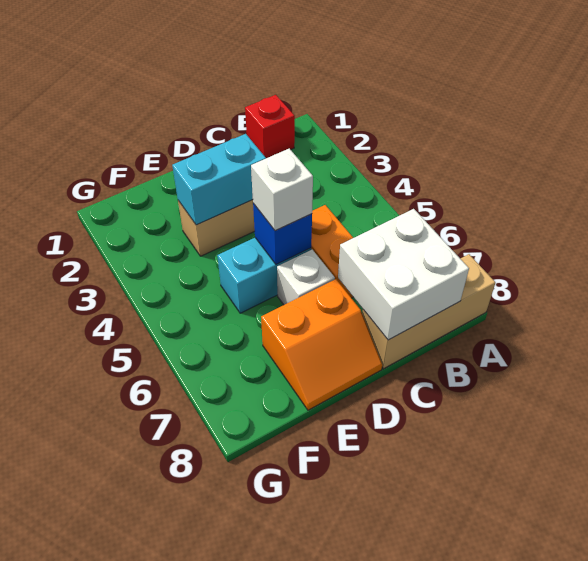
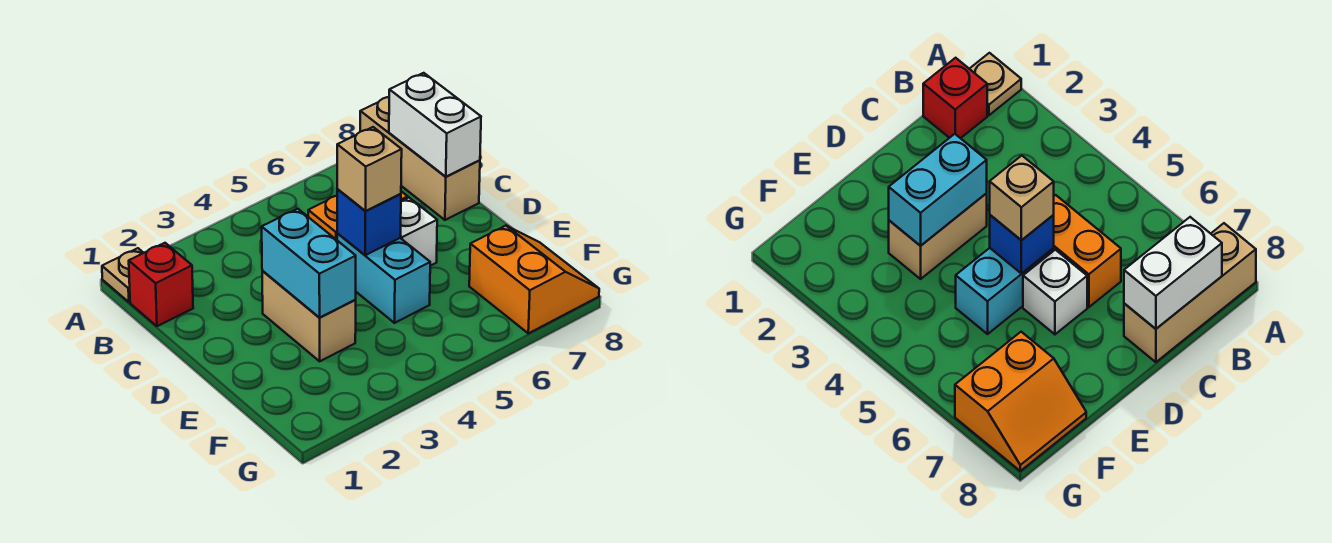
none -> tan plate A1 level 1
white brick B7:C8 level 2 -> white brick B8:C8 level 2
white brick D5 level 3 -> tan brick D5 level 3
orange slope D7:E8 level 1 top 7 -> orange slope F7:G8 level 1 top 7

